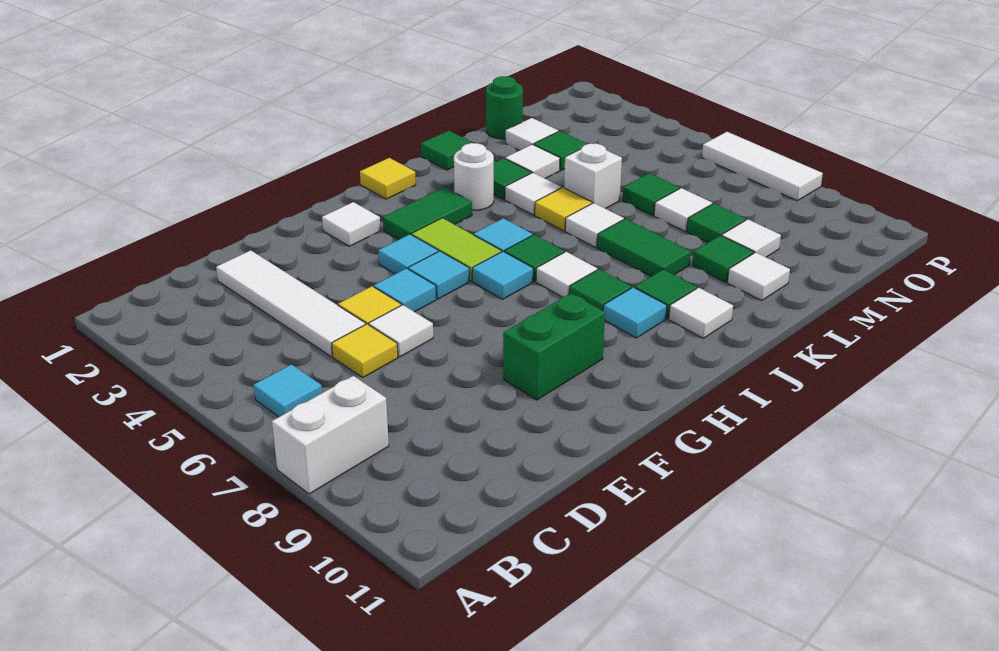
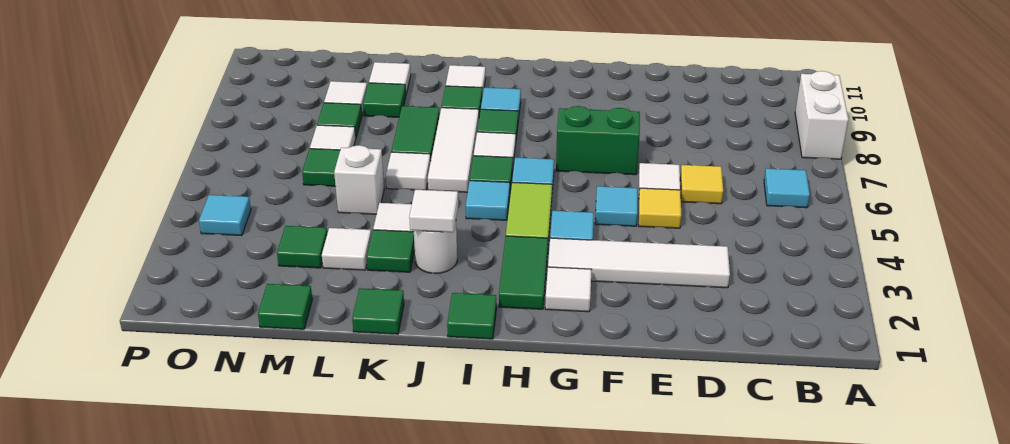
white brick A8:B8 level 1 -> white brick A8:A9 level 1
white tile D2:D5 level 1 -> white tile D3:G3 level 1
green brick F9:G9 level 1 -> green brick F7:G7 level 1
cyan tile G5 level 1 -> cyan tile O4 level 1
green tile H3:I3 level 1 -> green tile H2:H3 level 1
yellow tile I1 level 1 -> green tile I1 level 1
yellow tile K5 level 1 -> none
green round brick M1 level 1 -> green tile M1 level 1
white tile M2 level 1 -> white tile J3 level 2
white tile P6:P8 level 1 -> white tile J6:J8 level 1

